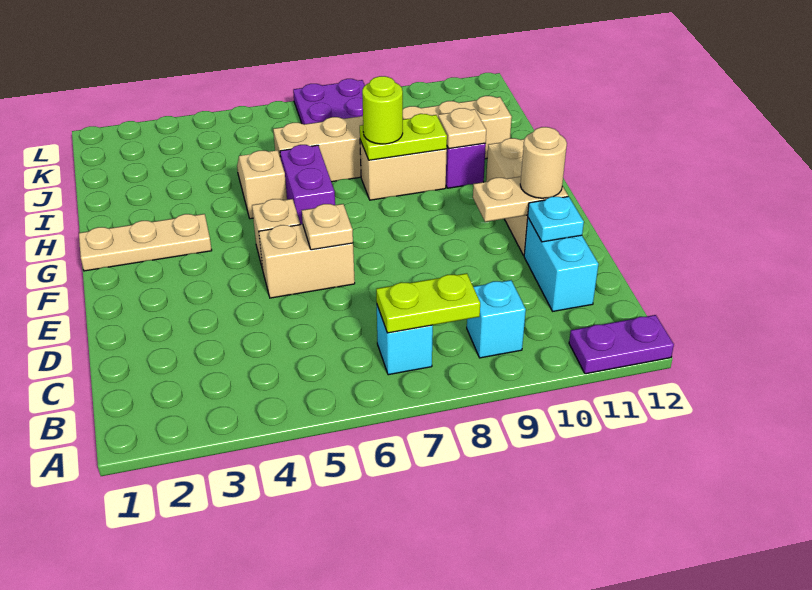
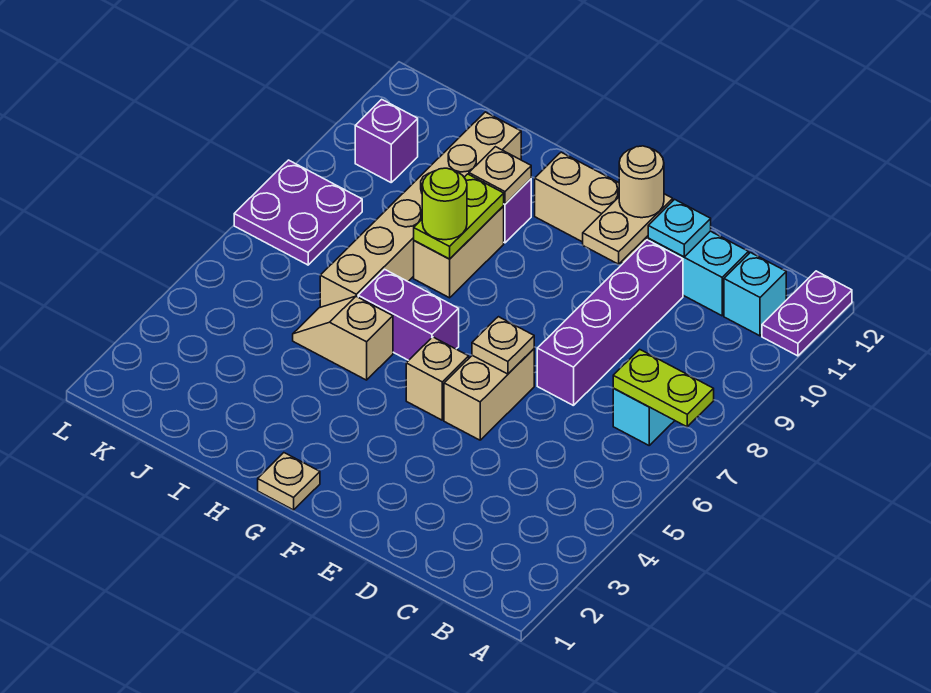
lime plate B7:B8 level 2 -> lime plate A7:B7 level 2
cyan brick B9 level 1 -> cyan brick B11 level 1
none -> purple brick D7:D10 level 1
tan plate G1:G3 level 1 -> tan plate G1 level 1
none -> purple brick K10 level 1

